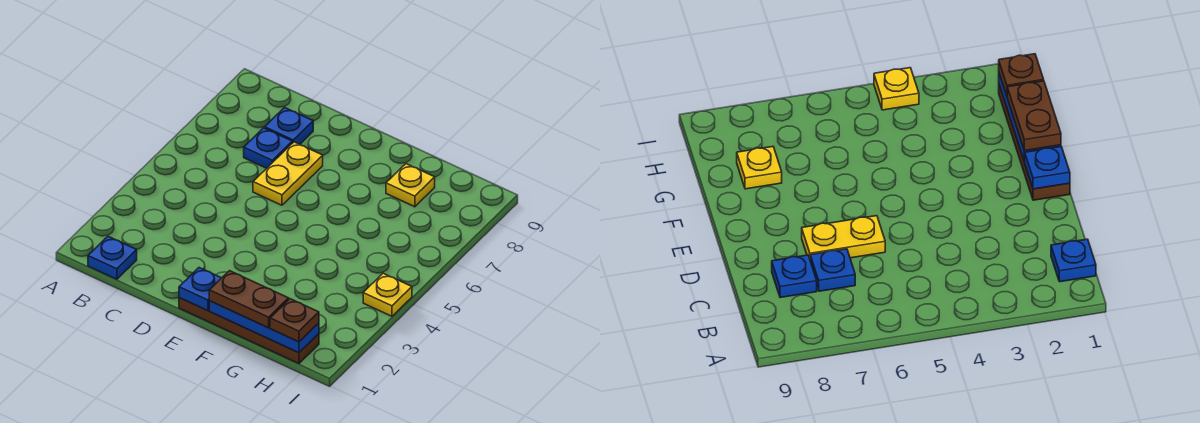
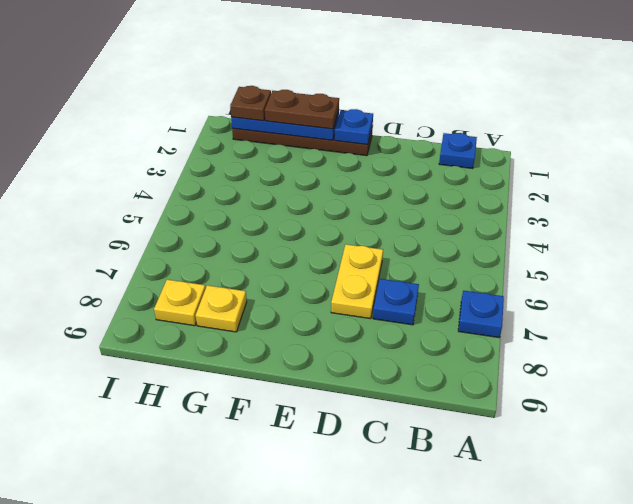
blue plate C8 level 1 -> blue plate A7 level 1
yellow plate I4 level 1 -> yellow plate H8 level 1

